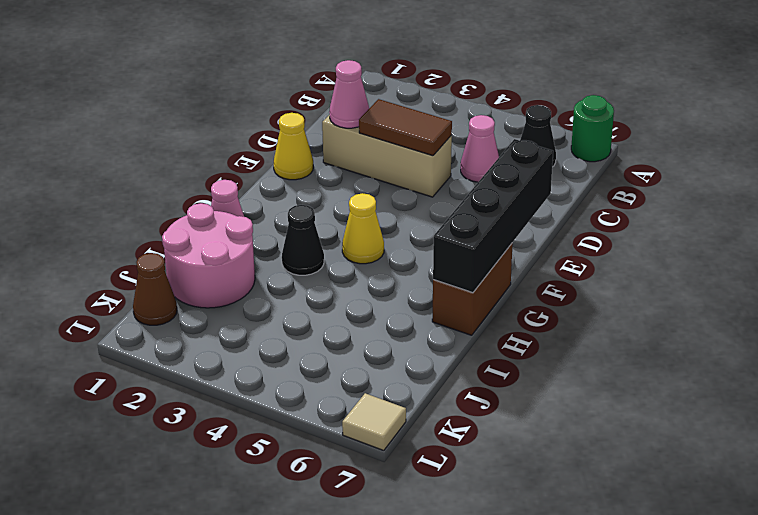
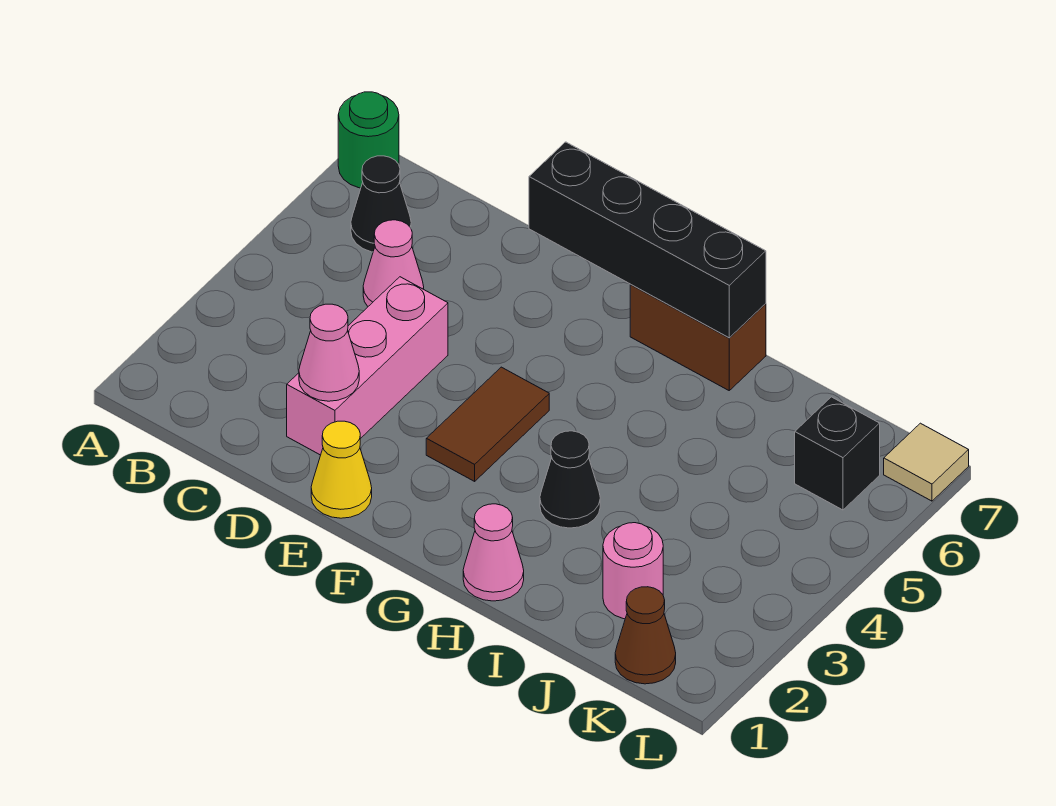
tan brick D2:D4 level 1 -> pink brick D2:D4 level 1
brown tile D3:D4 level 2 -> brown tile F3:F4 level 1
yellow cone G4 level 1 -> none
pink round brick I1:J2 level 1 -> pink round brick J2 level 1
none -> black brick K6 level 1

